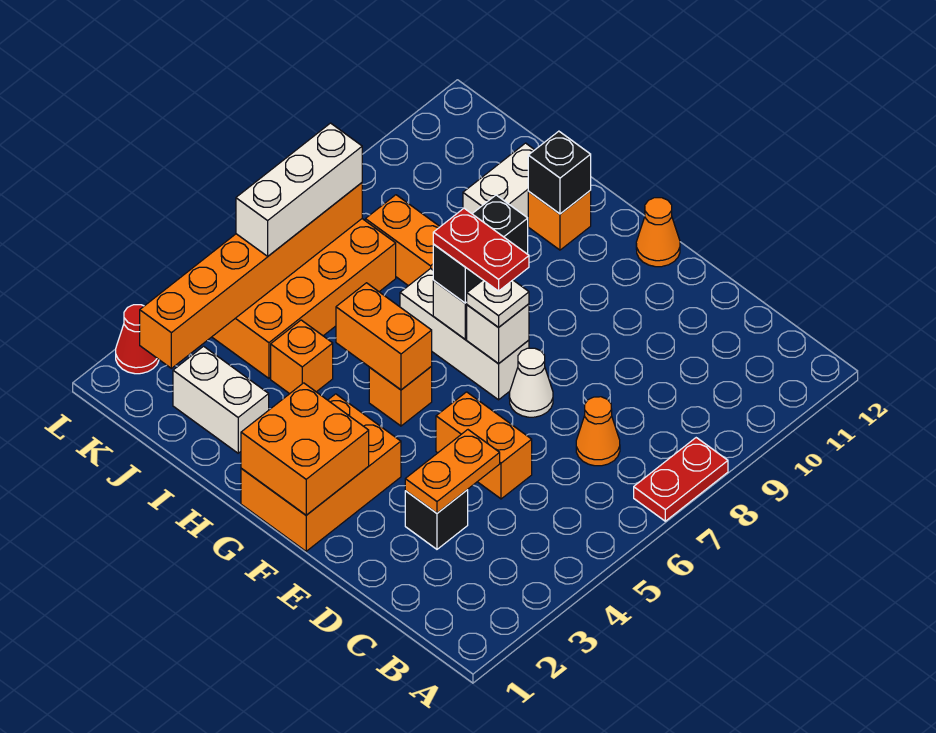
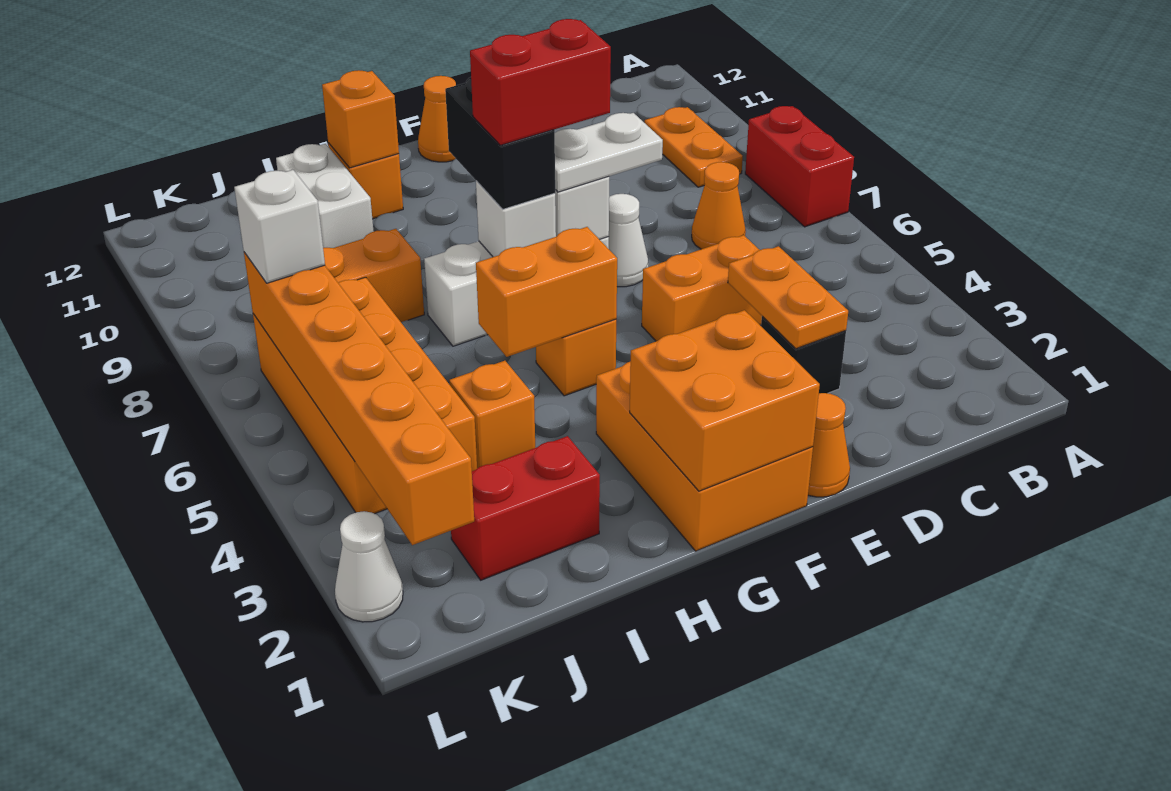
red plate A7:A8 level 1 -> red brick A7:A8 level 1
none -> orange plate B9:B10 level 1
none -> orange cone E1 level 1
white plate F7 level 3 -> white plate E7:F7 level 3
red plate F7:G7 level 4 -> red brick F7:G7 level 4
black brick H11 level 2 -> orange brick H11 level 2
white brick I2:J2 level 1 -> red brick I2:J2 level 1
white brick K5:K7 level 3 -> white brick K7 level 3
red cone L2 level 1 -> white cone L2 level 1

